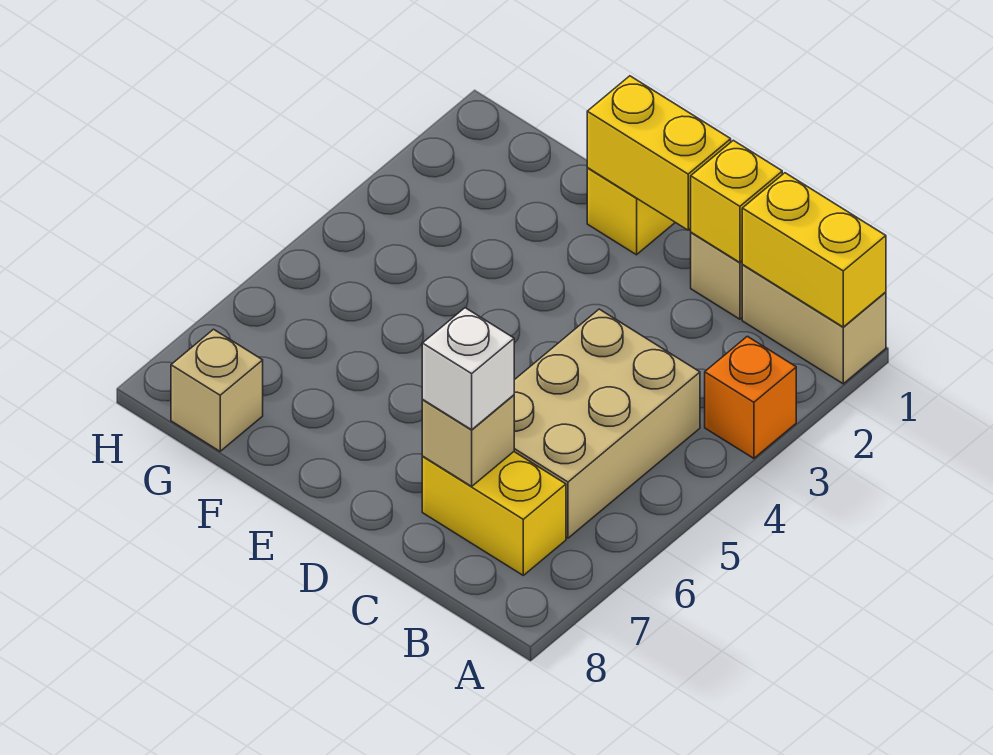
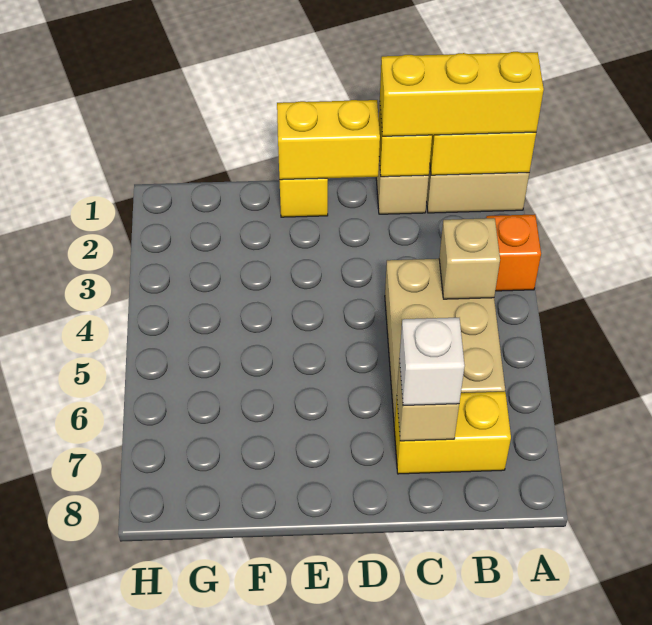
none -> yellow brick A1:C1 level 3
tan brick G8 level 1 -> tan brick B4 level 2

